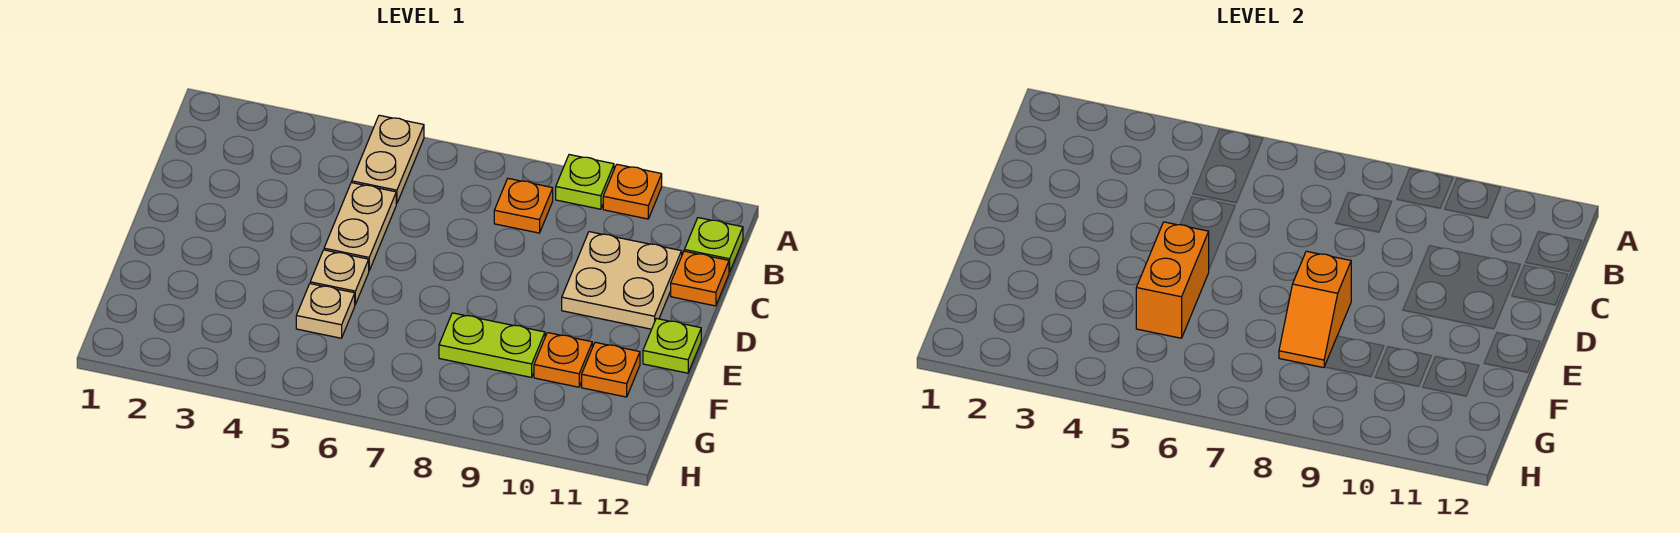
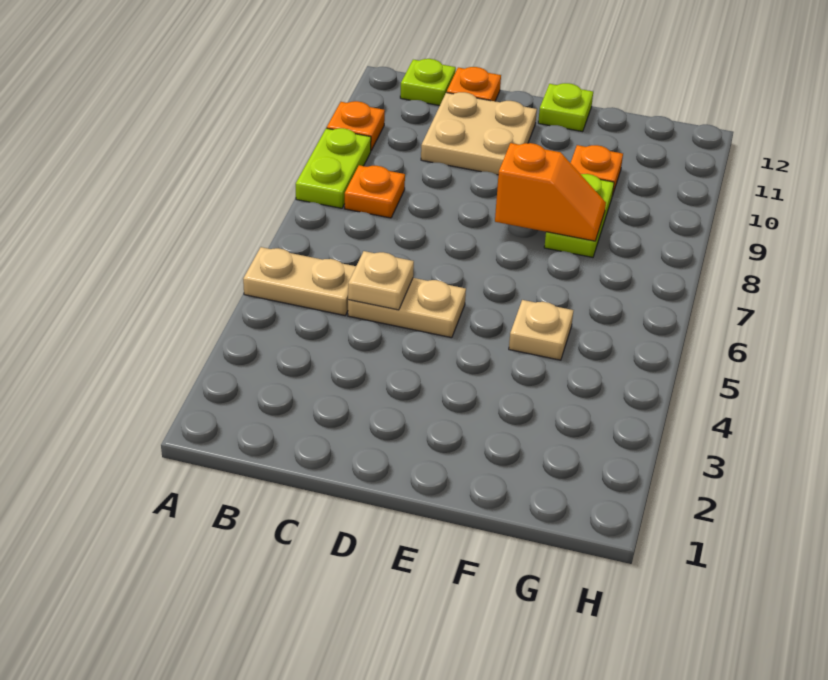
lime plate A9 level 1 -> lime plate A8:A9 level 1
tan plate E5 level 1 -> tan plate C5 level 2
orange brick E5:F5 level 2 -> none
orange plate F11 level 1 -> none

